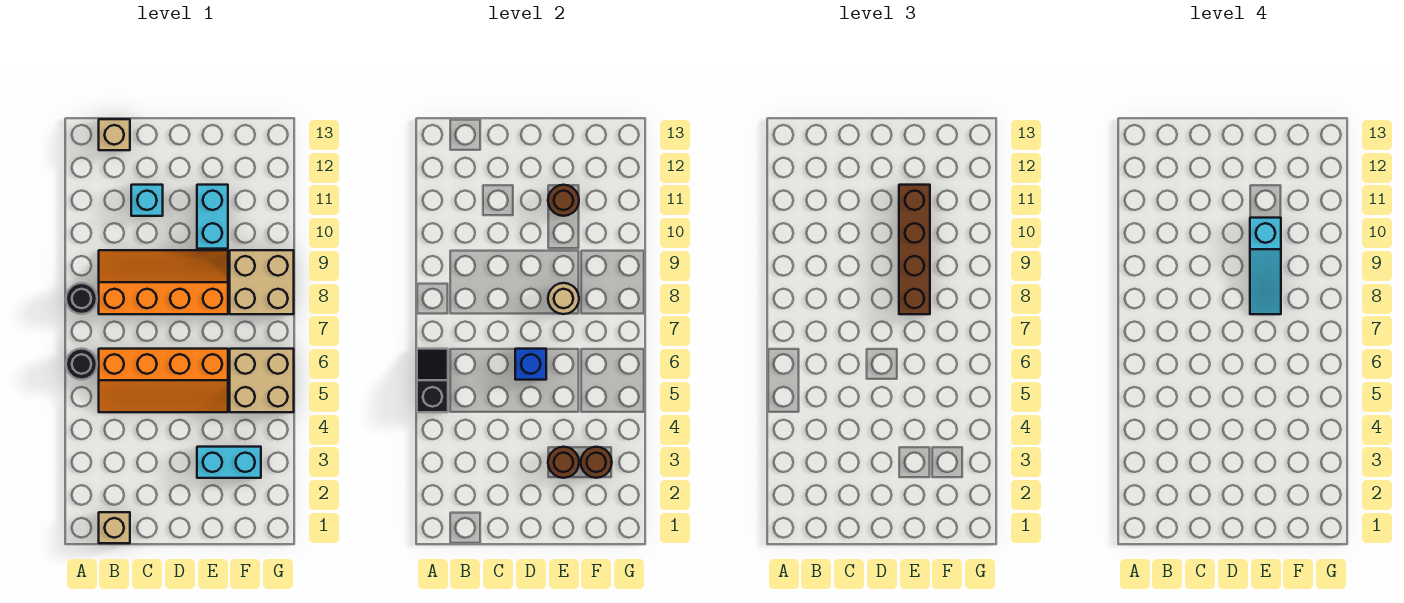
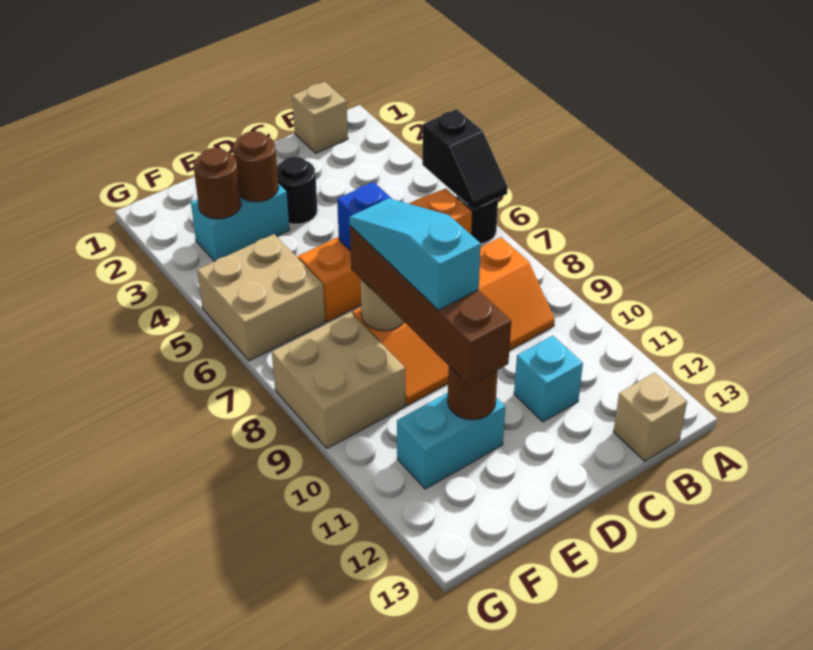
black round brick A8 level 1 -> black round brick D3 level 1
cyan brick E10:E11 level 1 -> cyan brick E11:F11 level 1

